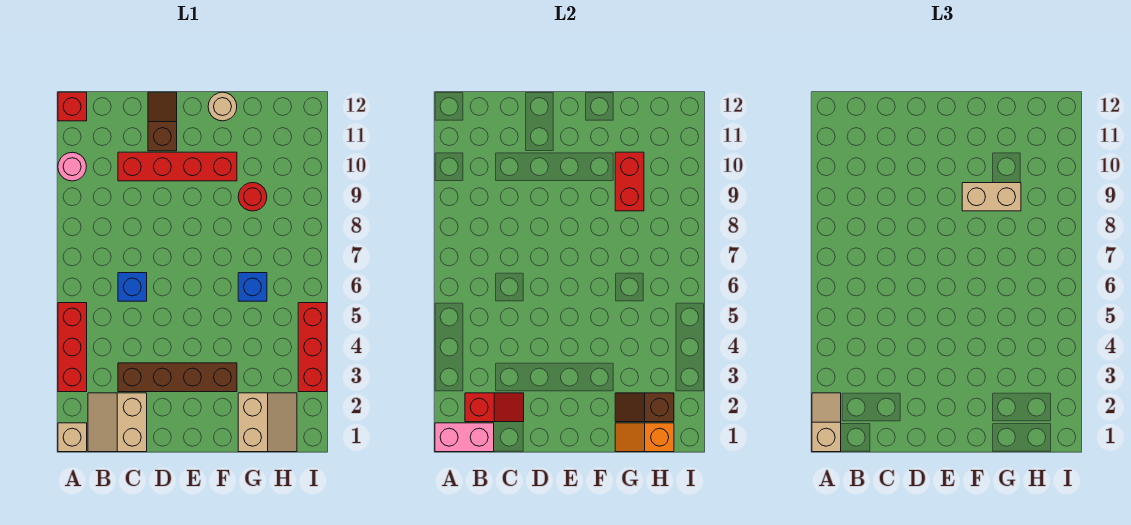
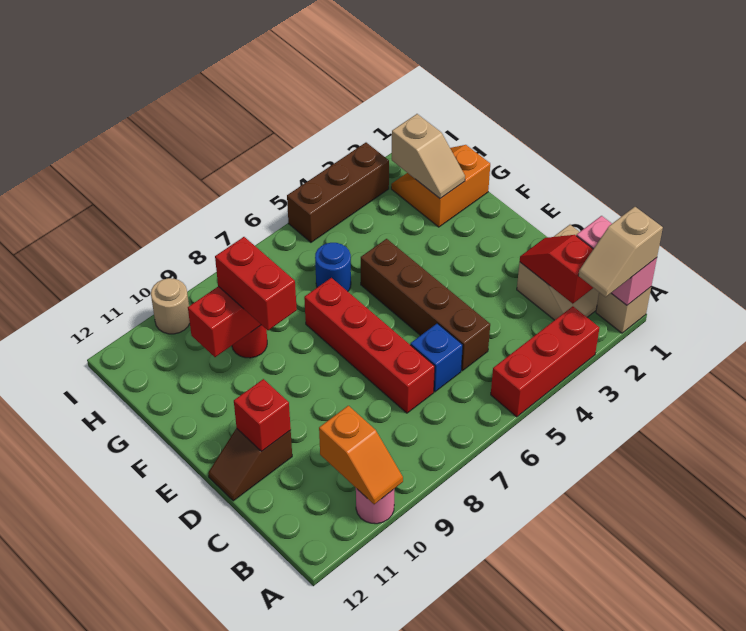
red brick A12 level 1 -> red brick D11 level 2
brown brick C3:F3 level 1 -> brown brick C5:F5 level 1
red brick C10:F10 level 1 -> red brick C7:F7 level 1
tan brick F9:G9 level 3 -> red brick F9:G9 level 3
tan round brick F12 level 1 -> tan round brick I10 level 1
tan slope G1:H2 level 1 top G -> orange slope G1:H2 level 1 top G
orange slope G1:H1 level 2 top H -> orange slope A10:B10 level 2 top B
brown slope G2:H2 level 2 top H -> tan slope G2:H2 level 2 top H
blue brick G6 level 1 -> blue round brick G6 level 1
red brick I3:I5 level 1 -> brown brick I3:I5 level 1

